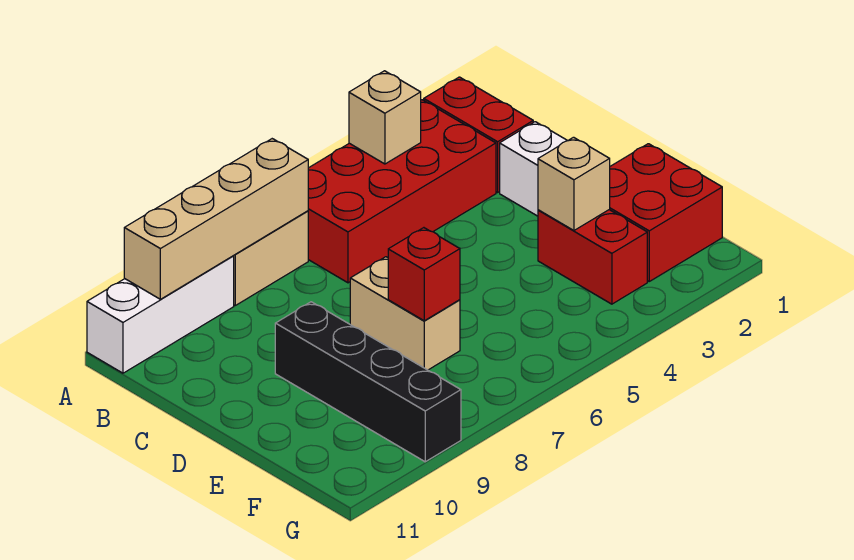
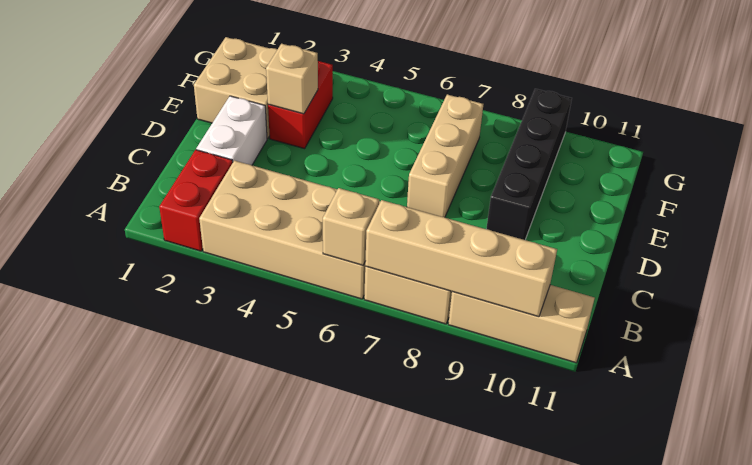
red brick A3:B6 level 1 -> tan brick A3:B6 level 1
tan brick A4 level 2 -> tan brick A6 level 2
white brick A9:A11 level 1 -> tan brick A9:A11 level 1
tan brick D7:E7 level 1 -> tan brick D7:F7 level 1
red brick E1:F2 level 1 -> tan brick E1:F2 level 1
red brick E7 level 2 -> none

